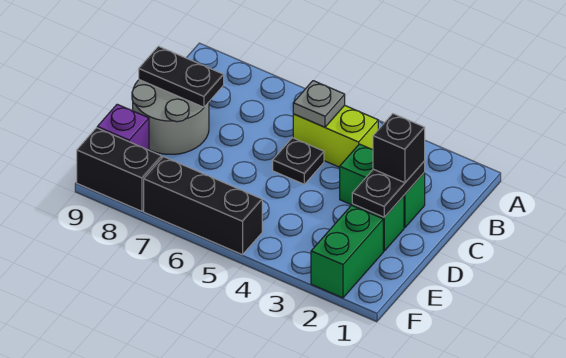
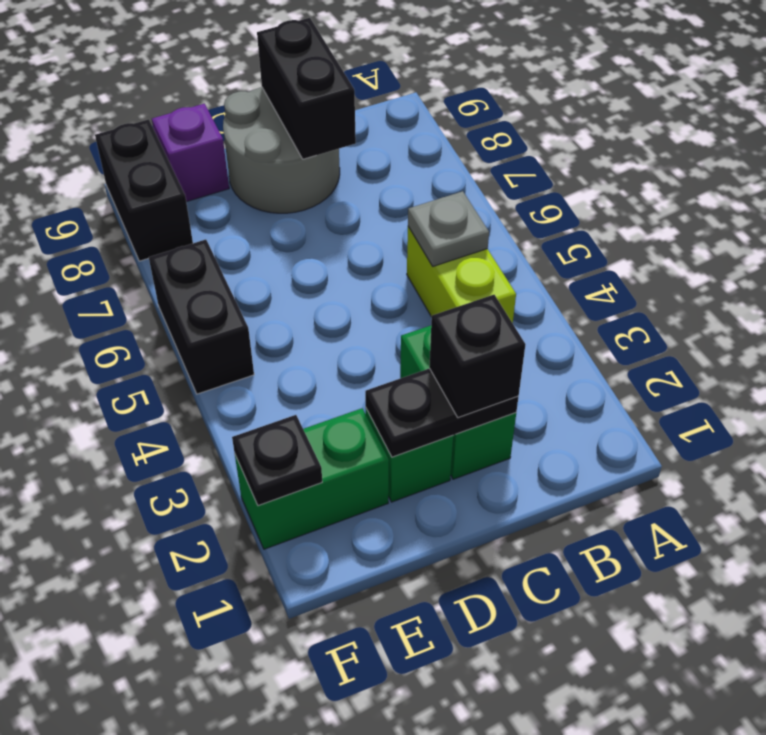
black plate C5 level 1 -> black plate F2 level 2
black plate C8:C9 level 2 -> black brick C8:C9 level 2
black brick F5:F7 level 1 -> black brick F5:F6 level 1

